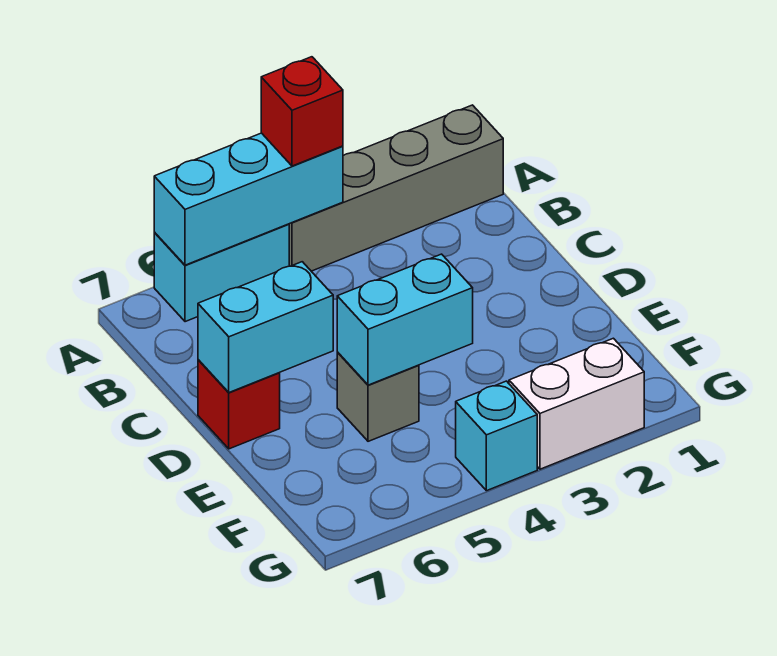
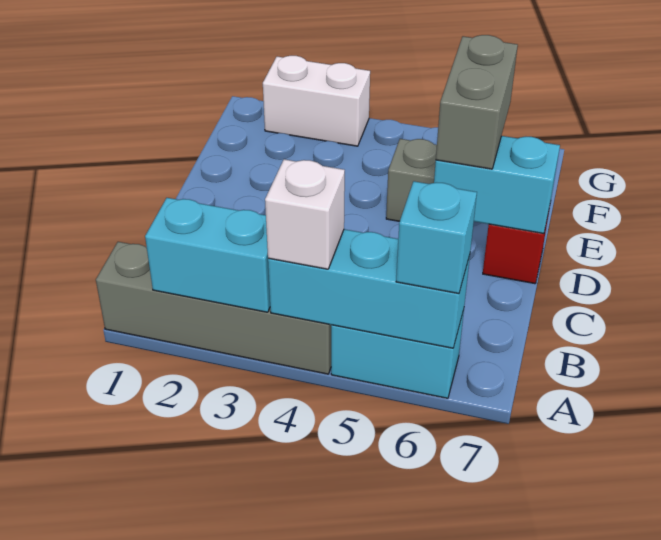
red brick A4 level 3 -> white brick A4 level 3
none -> grey brick D6:E6 level 3
cyan brick E4:E5 level 2 -> cyan brick A2:A3 level 2
cyan brick G4 level 1 -> cyan brick A6 level 3

